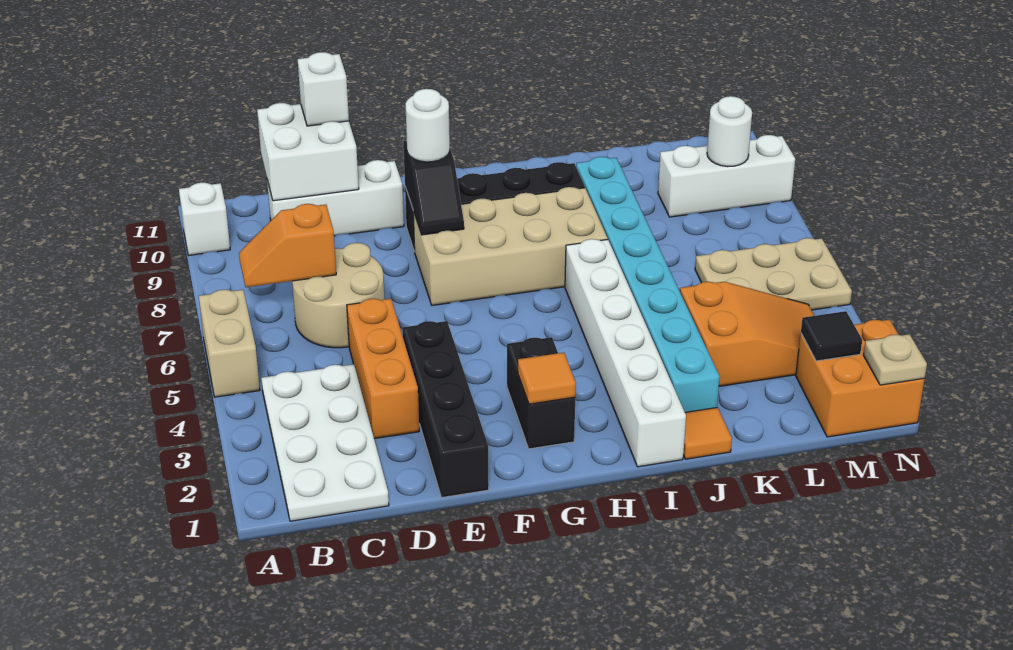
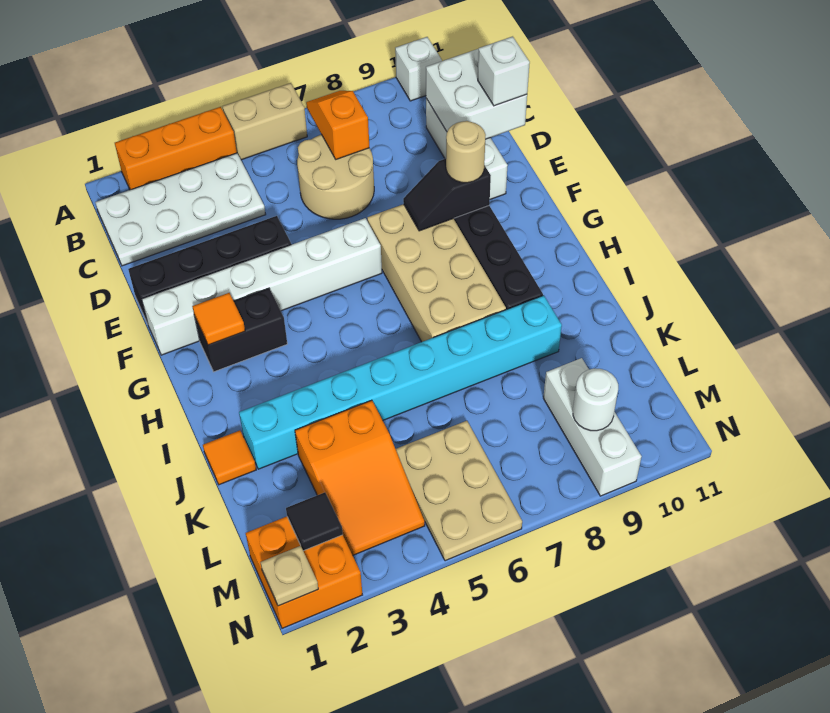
orange brick D3:D5 level 1 -> orange brick A2:A4 level 1
white round brick F9 level 3 -> tan round brick F9 level 3
white brick I1:I6 level 1 -> white brick F1:F6 level 1

